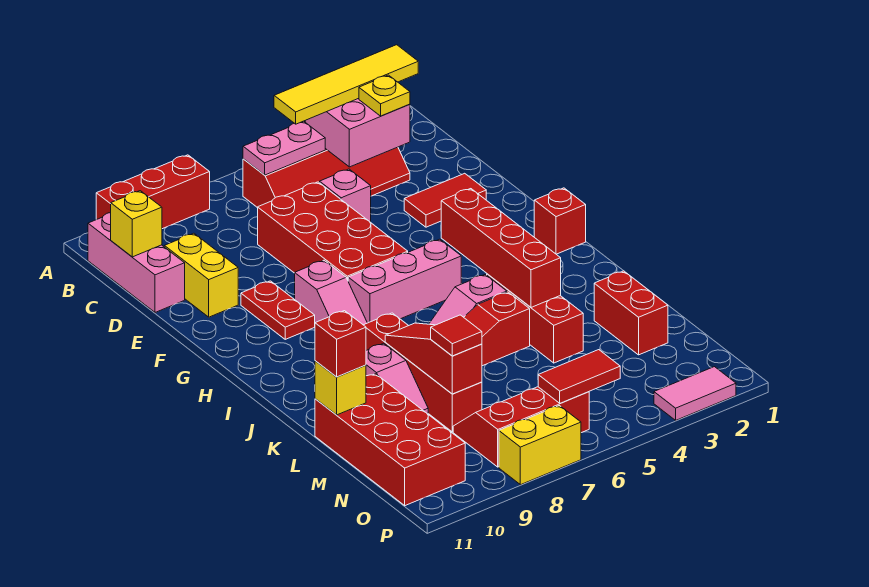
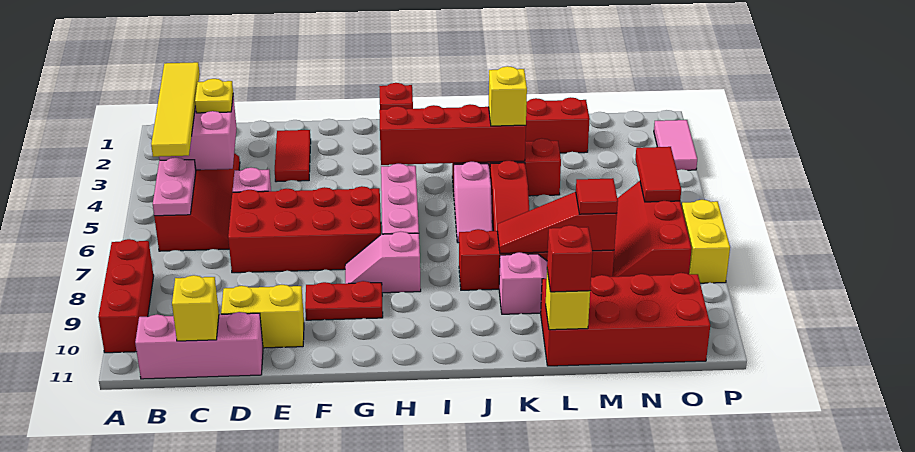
pink slope G8:H8 level 1 top G -> pink slope G8:H8 level 1 top H
none -> yellow brick K4 level 3

